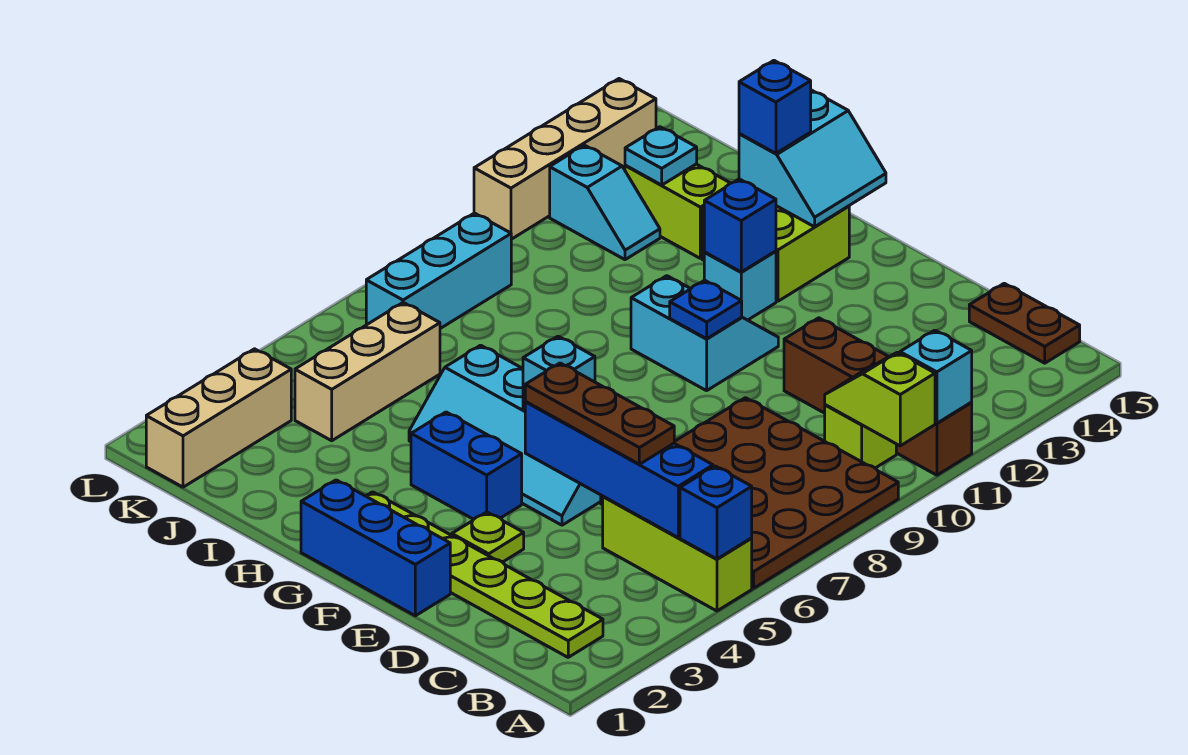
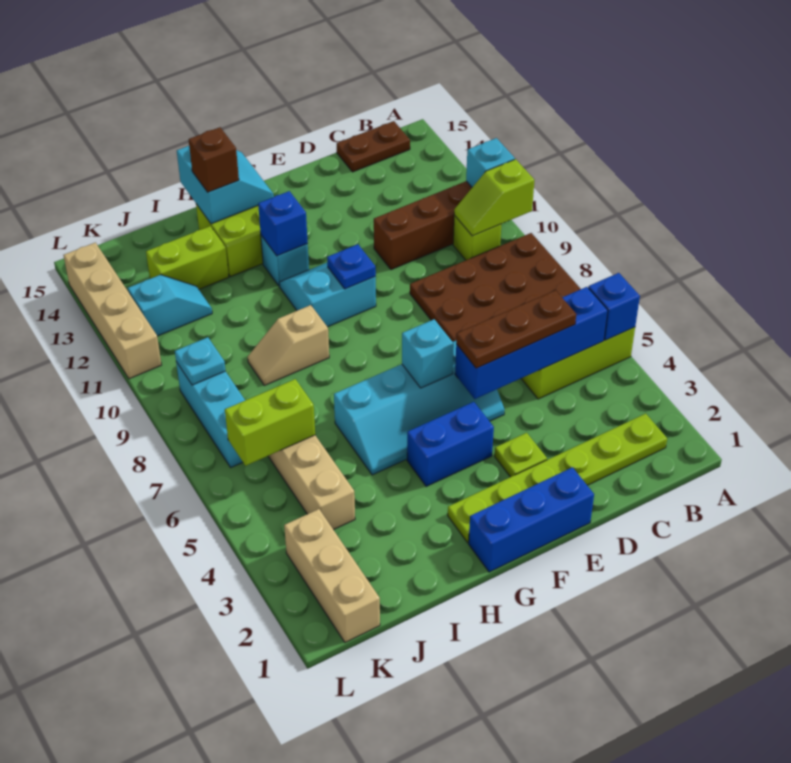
none -> tan slope H9:I9 level 1 top H
blue brick H14 level 3 -> brown brick H14 level 3
none -> lime brick J6:K6 level 2
cyan plate J13 level 2 -> cyan plate K9 level 2

